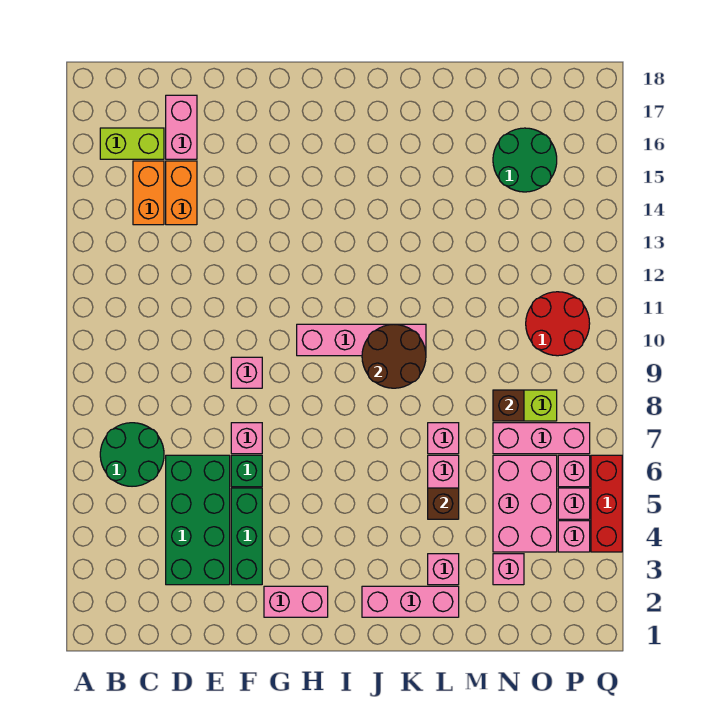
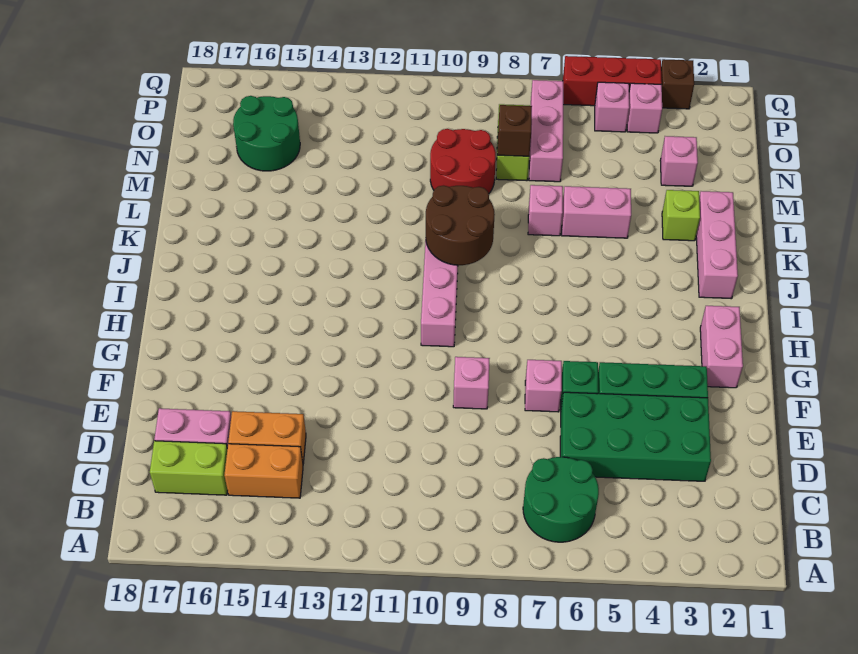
lime brick B16:C16 level 1 -> lime brick C16:C17 level 1
pink brick L3 level 1 -> lime brick L3 level 1
brown brick L5 level 2 -> brown brick Q3 level 1
pink brick N4:O6 level 1 -> none
red round brick O10:P11 level 1 -> red round brick M9:N10 level 1
pink brick P6 level 1 -> none

